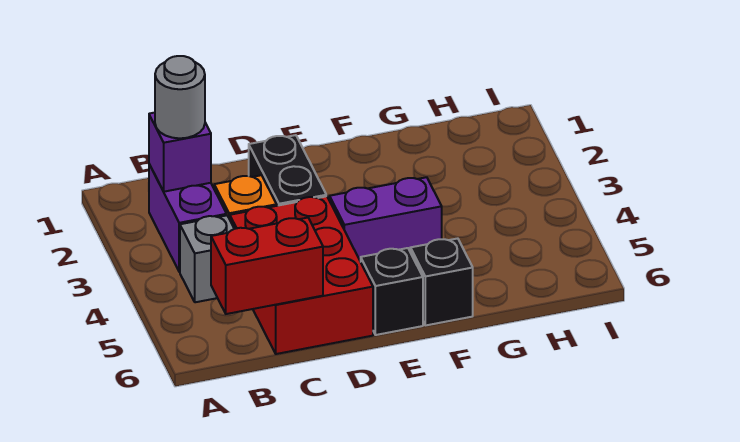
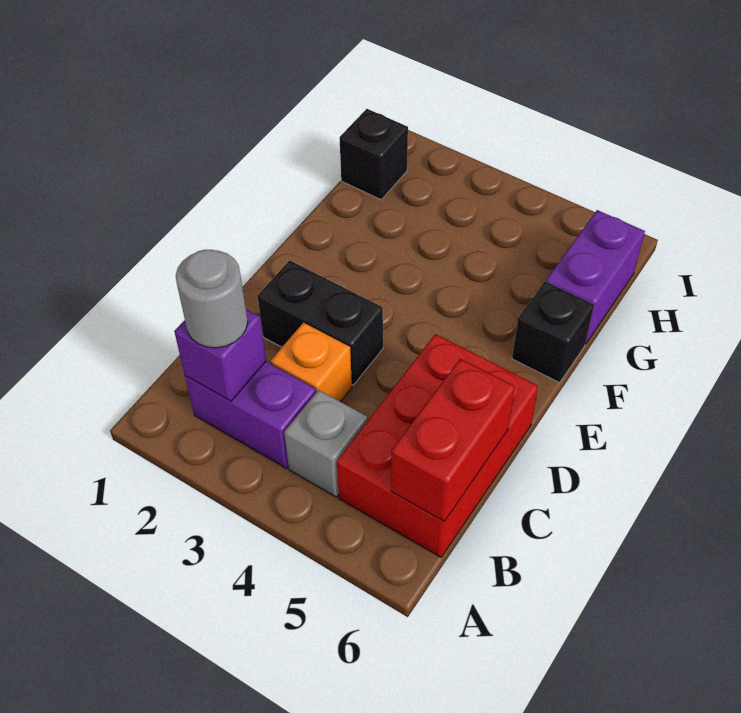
red brick C4:D6 level 1 -> red brick B5:D6 level 1
purple brick E4:F4 level 1 -> purple brick G6:H6 level 1
black brick E6 level 1 -> black brick H1 level 1

